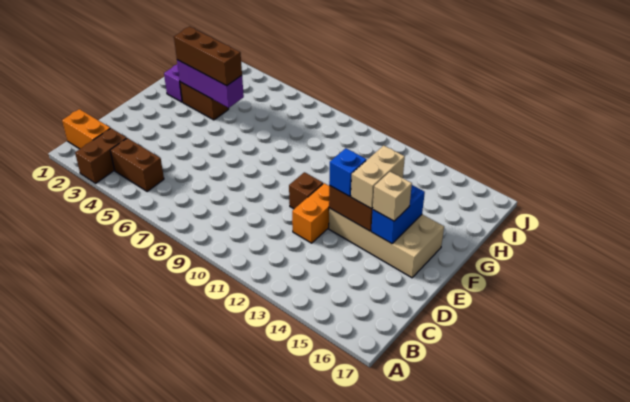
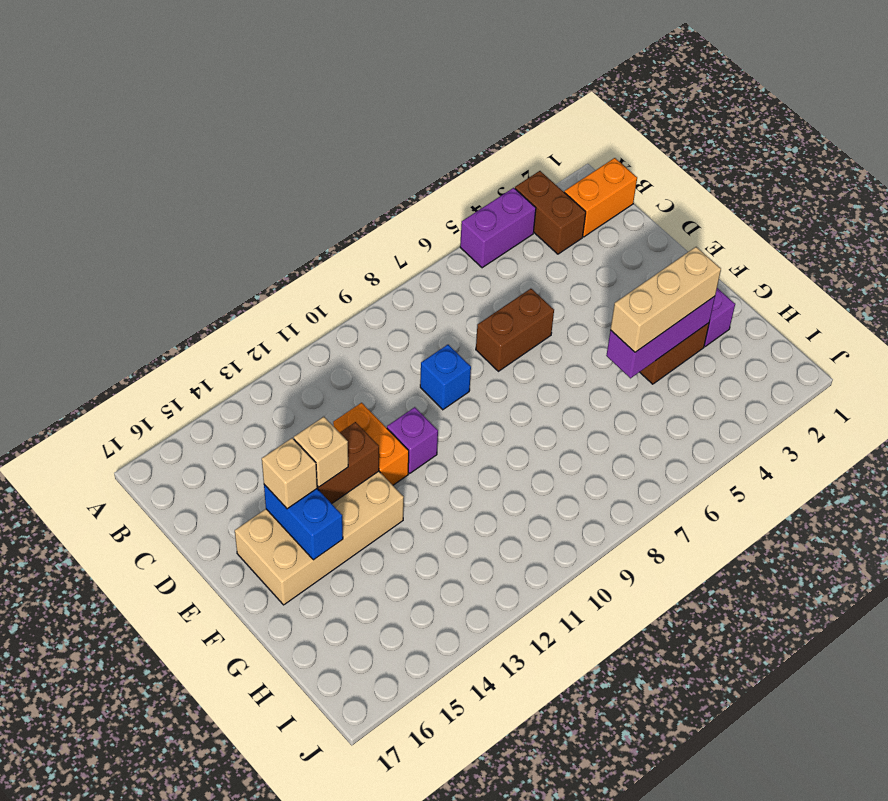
none -> purple brick A4:A5 level 1
brown brick B4:B5 level 1 -> brown brick D6:D7 level 1
brown brick E11 level 1 -> purple brick E11 level 1
blue brick E13 level 3 -> blue brick D9 level 1
tan brick E14:F14 level 3 -> tan brick E14 level 3
brown brick G3:G5 level 3 -> tan brick G3:G5 level 3

